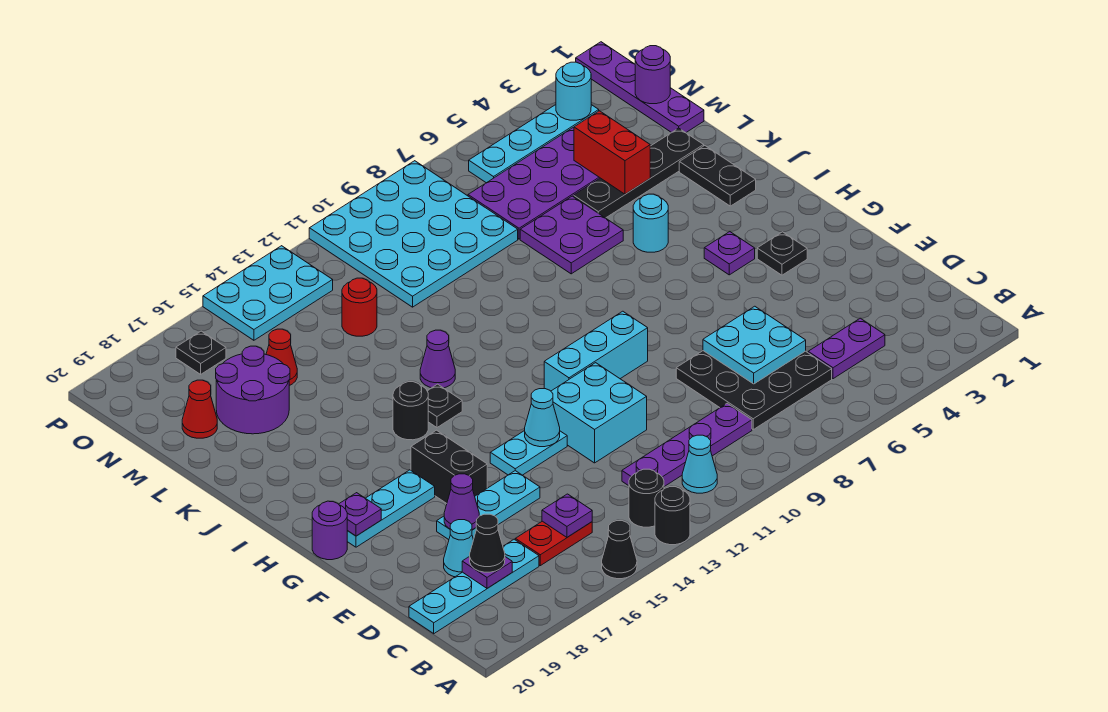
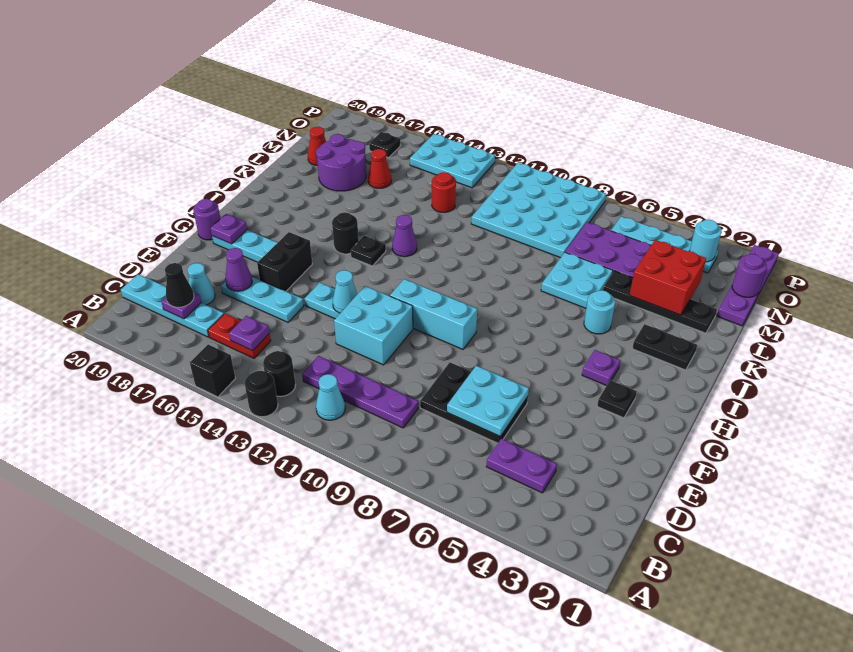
black cone A15 level 1 -> black brick A15 level 1
black plate C6:E8 level 1 -> black plate D6:E8 level 1
black plate J2:K2 level 1 -> black plate J2:J3 level 1
purple plate K6:L7 level 1 -> cyan plate K6:L7 level 1
red brick L4:M4 level 2 -> red brick L3:M4 level 2

